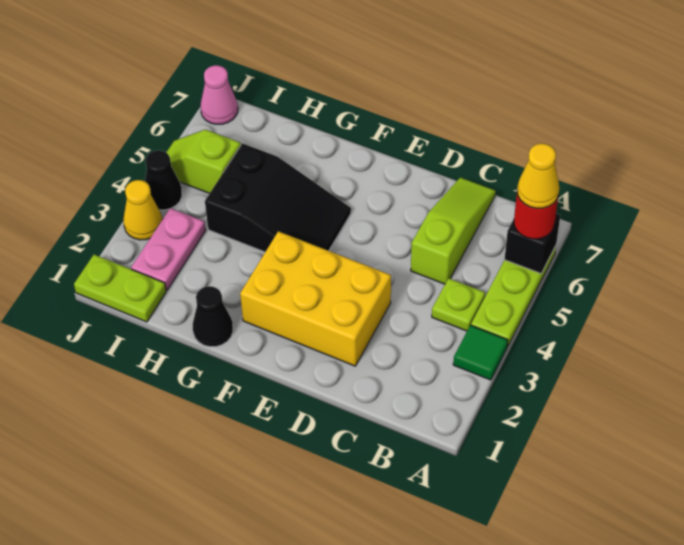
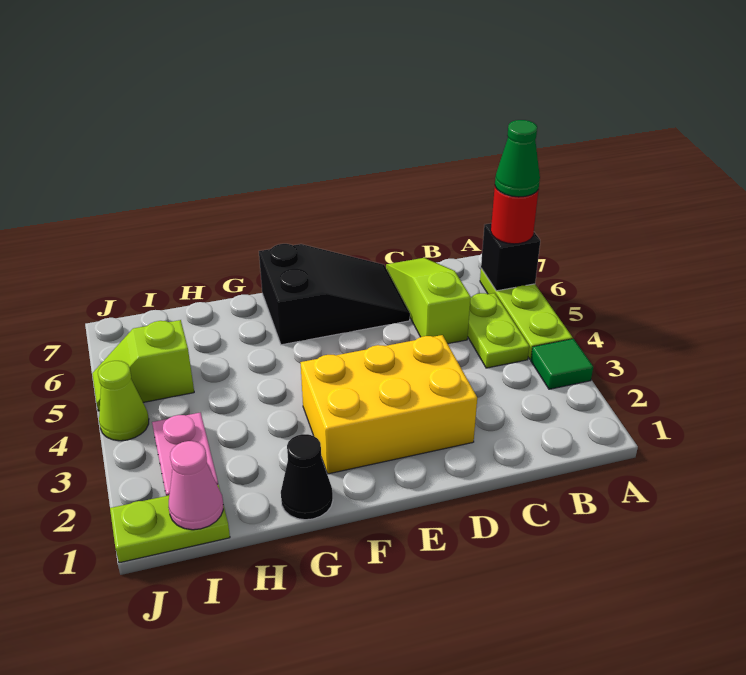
yellow cone A6 level 4 -> green cone A6 level 4
lime plate B4 level 1 -> lime plate B4:B5 level 1
black slope F4:H5 level 1 top H -> black slope D6:F7 level 1 top F
yellow cone J3 level 1 -> none
black cone J4 level 1 -> lime cone J4 level 1
pink cone J7 level 1 -> pink cone I1 level 2

